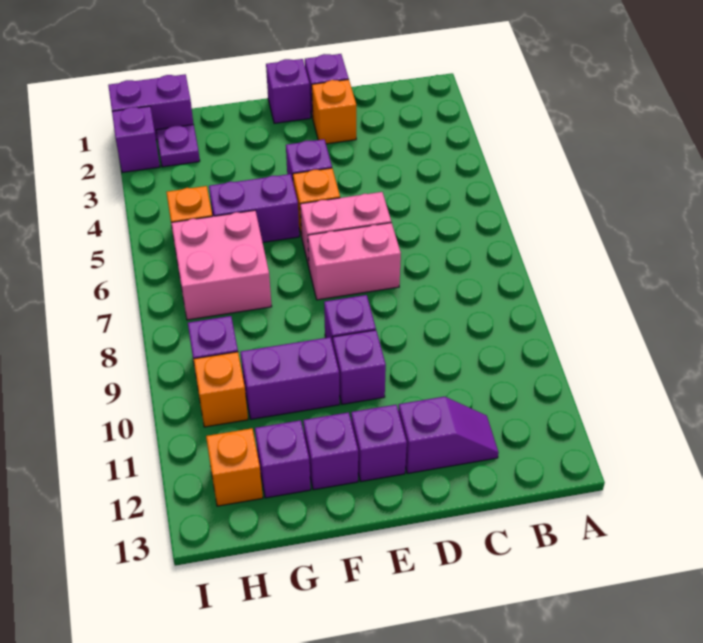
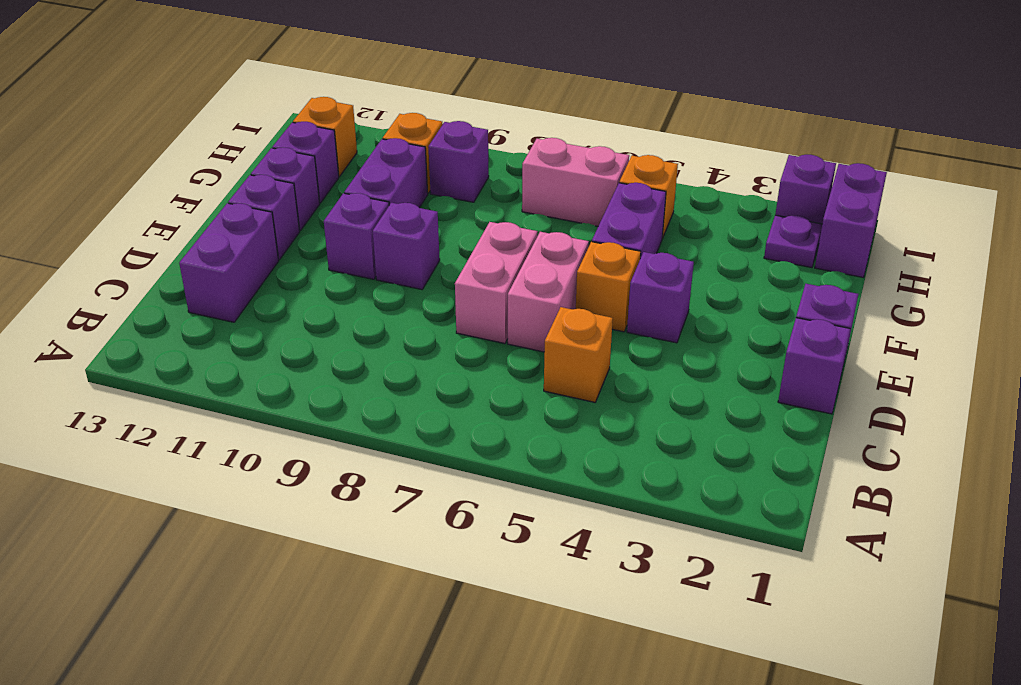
purple slope C12:D12 level 1 top D -> purple brick C12:D12 level 1
orange brick D2 level 1 -> orange brick C5 level 1
pink brick G6:H7 level 1 -> pink brick H6:H7 level 1

